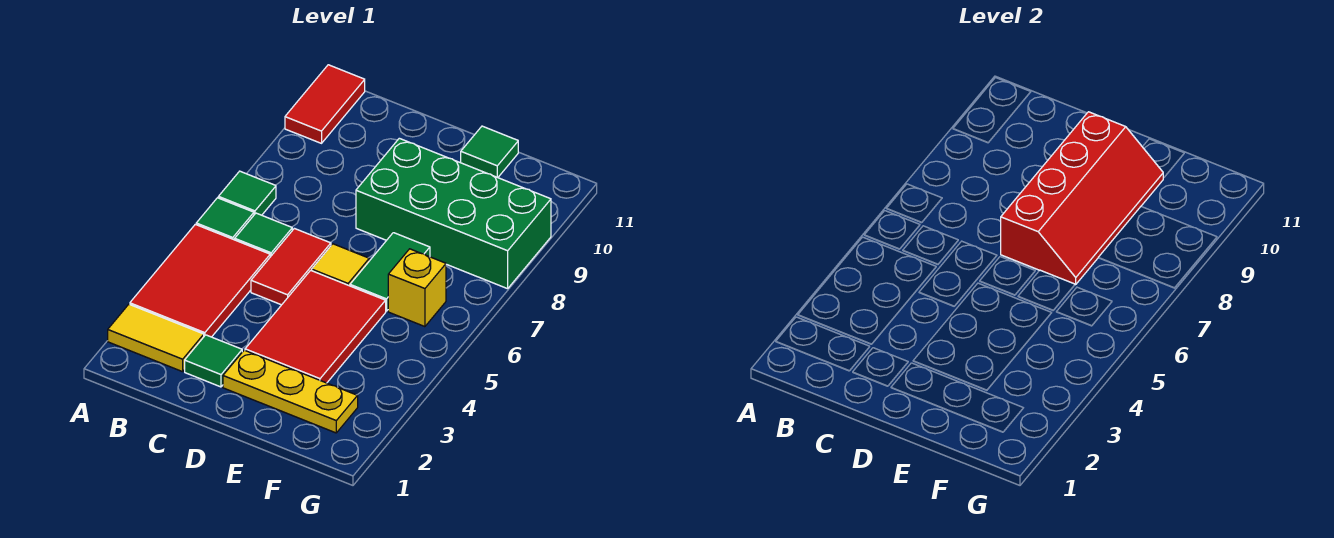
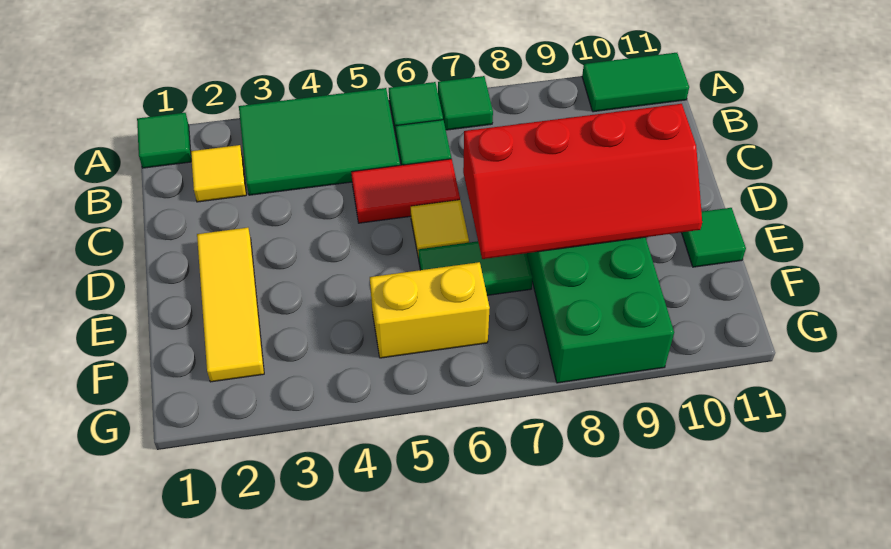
yellow tile A2:B2 level 1 -> yellow tile B2 level 1
red tile A3:B5 level 1 -> green tile A3:B5 level 1
red tile A10:A11 level 1 -> green tile A10:A11 level 1
green tile C2 level 1 -> green tile A1 level 1
yellow plate D2:F2 level 1 -> yellow tile D2:F2 level 1
red tile D3:E5 level 1 -> none
yellow brick F6 level 1 -> yellow brick F5:F6 level 1

